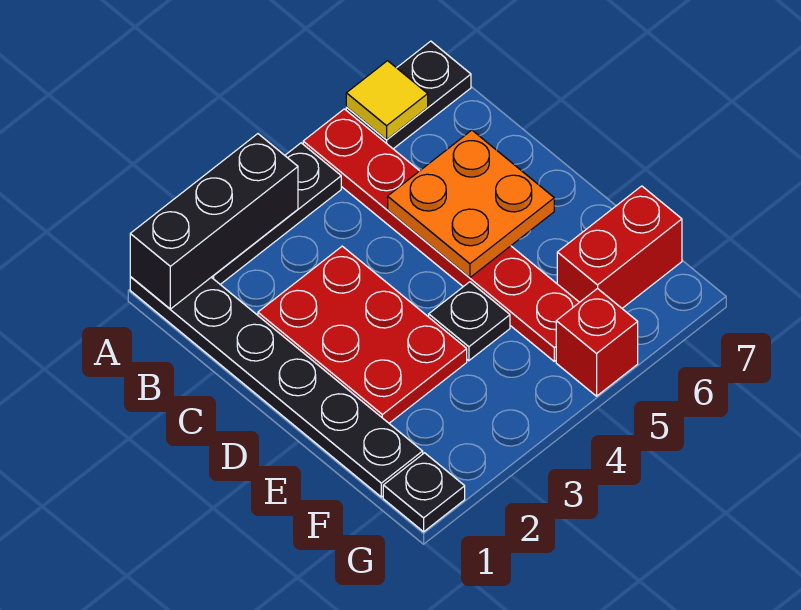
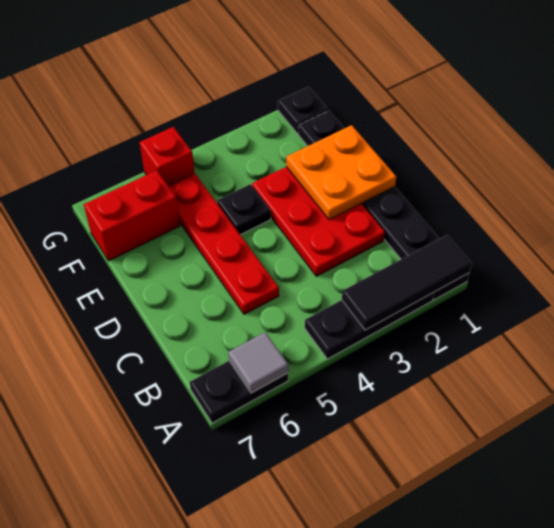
black brick A1:A3 level 2 -> black tile A1:A3 level 2
red plate A5:F5 level 1 -> red plate C5:F5 level 1
yellow tile A6 level 2 -> grey tile A6 level 2
orange plate C5:D6 level 2 -> orange plate D1:E2 level 2

